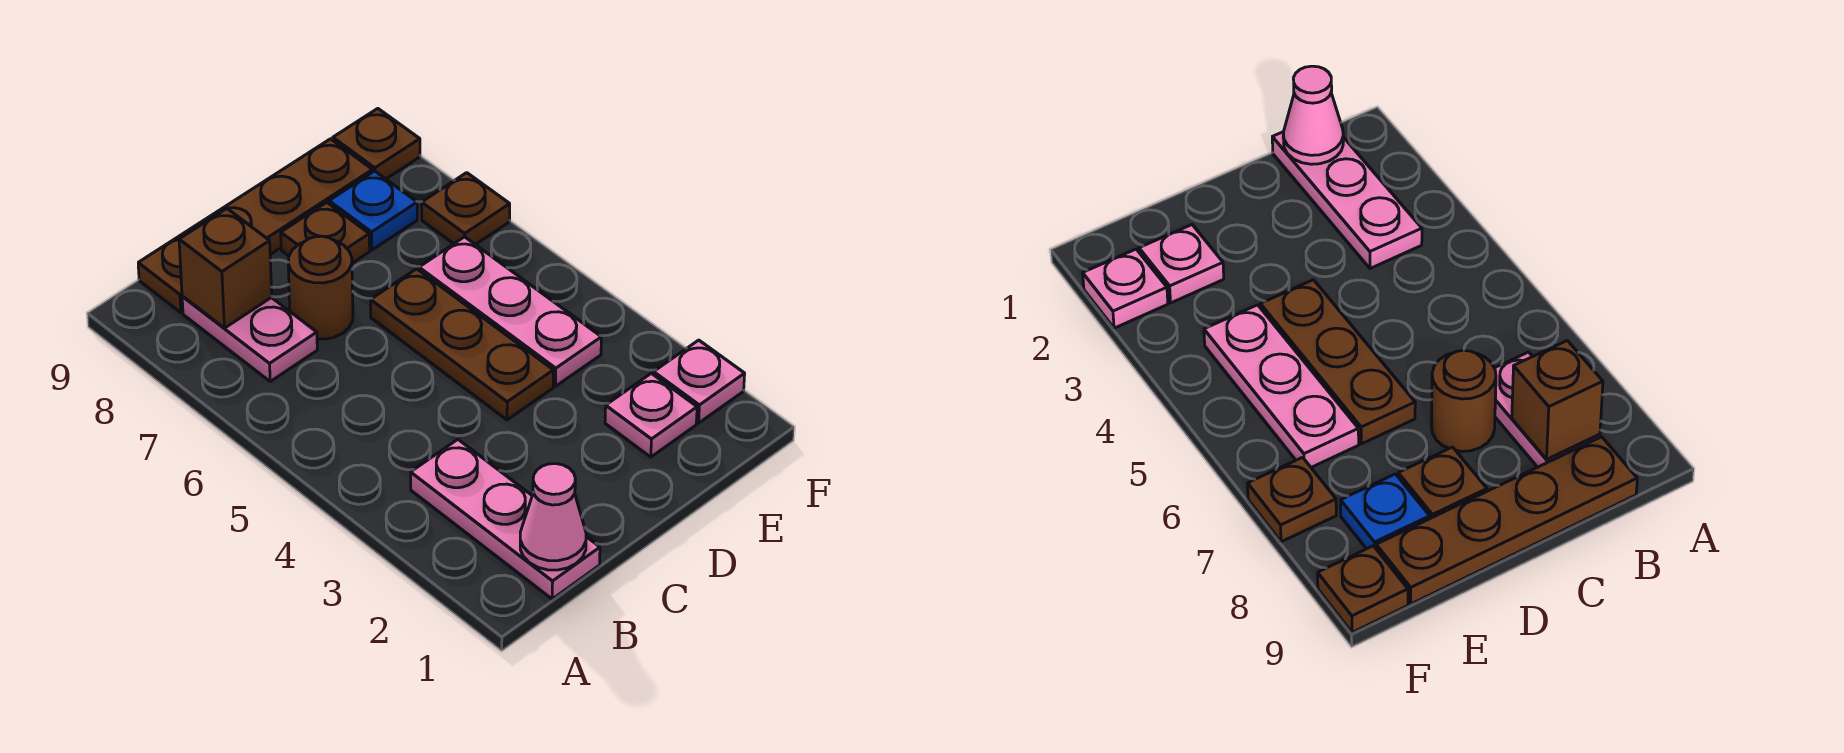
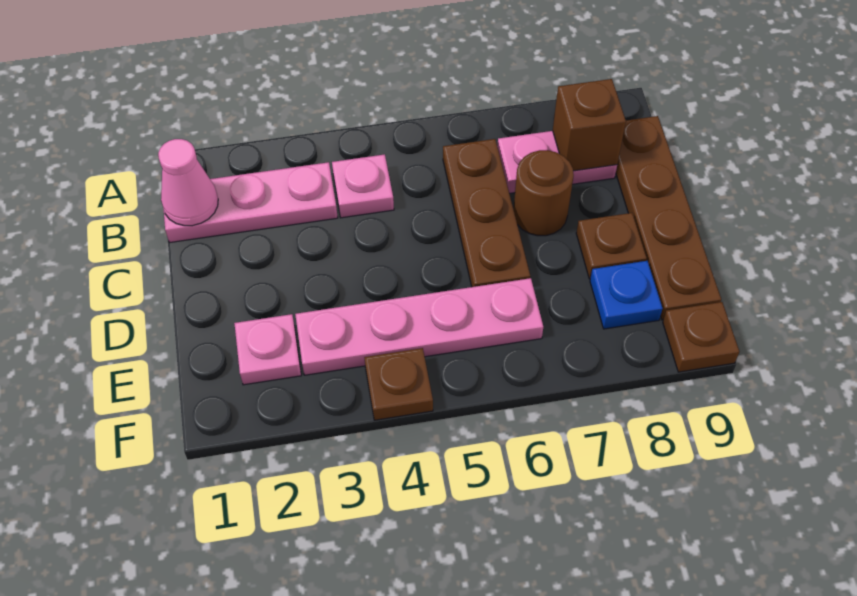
brown plate D4:D6 level 1 -> brown plate B6:D6 level 1
pink plate E4:E6 level 1 -> pink plate E3:E6 level 1
pink plate F2 level 1 -> pink plate B4 level 1
brown plate F7 level 1 -> brown plate F4 level 1

